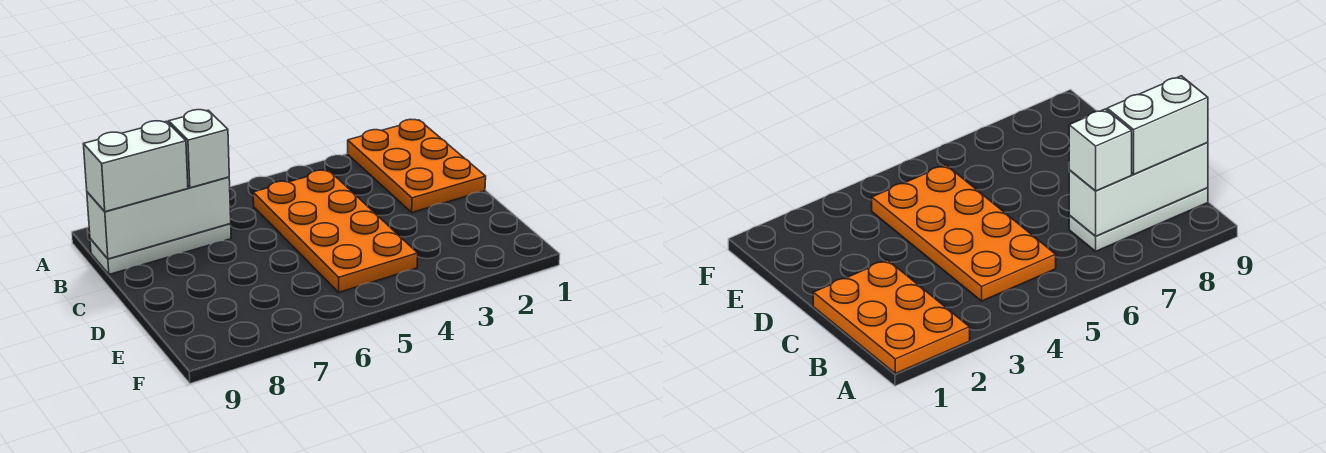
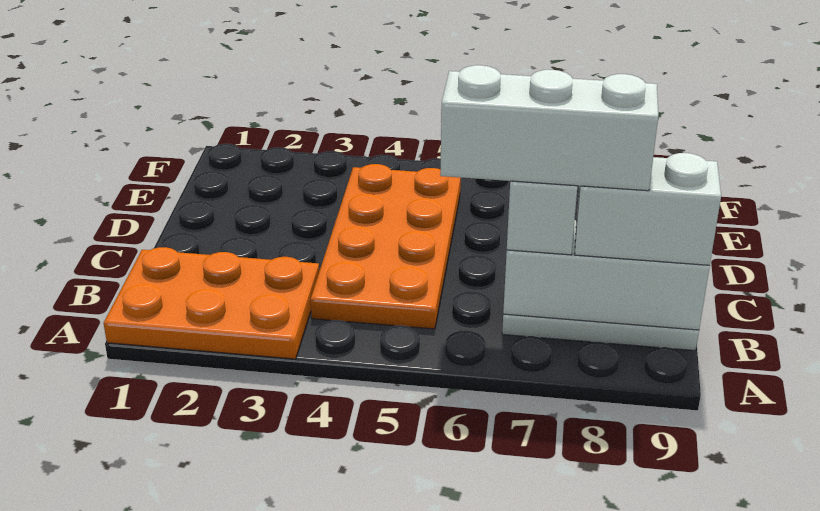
orange plate A1:C2 level 1 -> orange plate A1:B3 level 1
none -> white brick B6:B8 level 4

